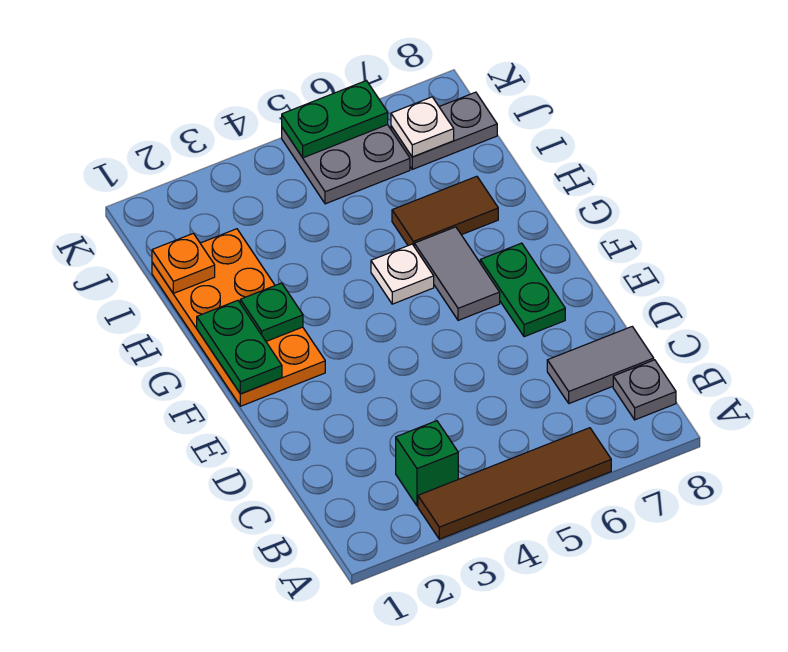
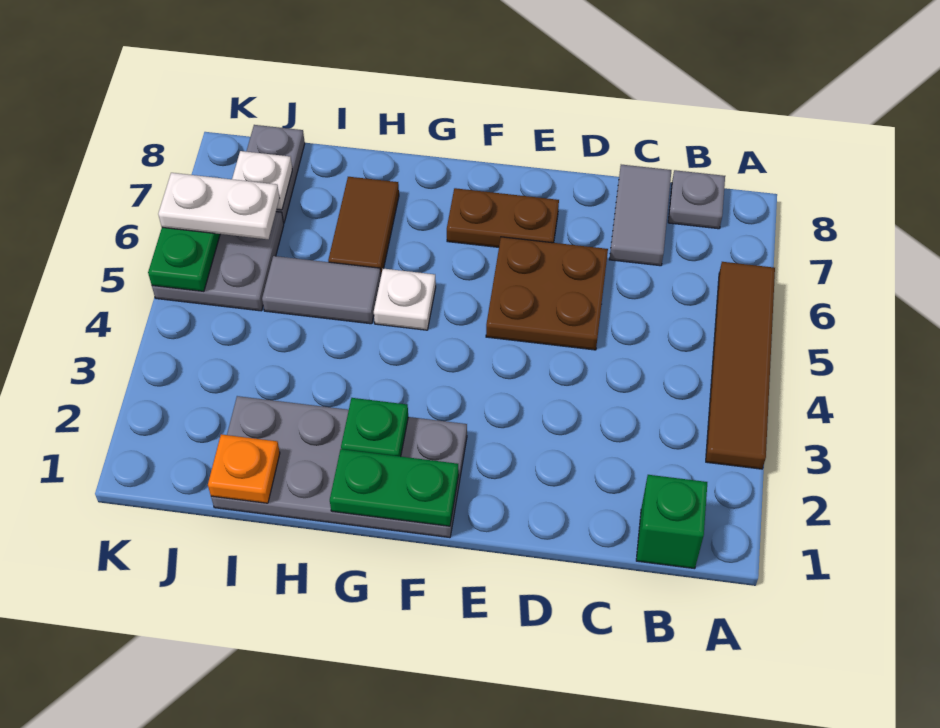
green brick B3 level 1 -> green brick B1 level 1
none -> brown plate D5:E6 level 1
green plate E7:F7 level 1 -> brown plate E7:F7 level 1
orange plate F1:I2 level 1 -> grey plate F1:I2 level 1
grey tile F6:G6 level 1 -> grey tile H5:I5 level 1
none -> white plate J6:K6 level 3

